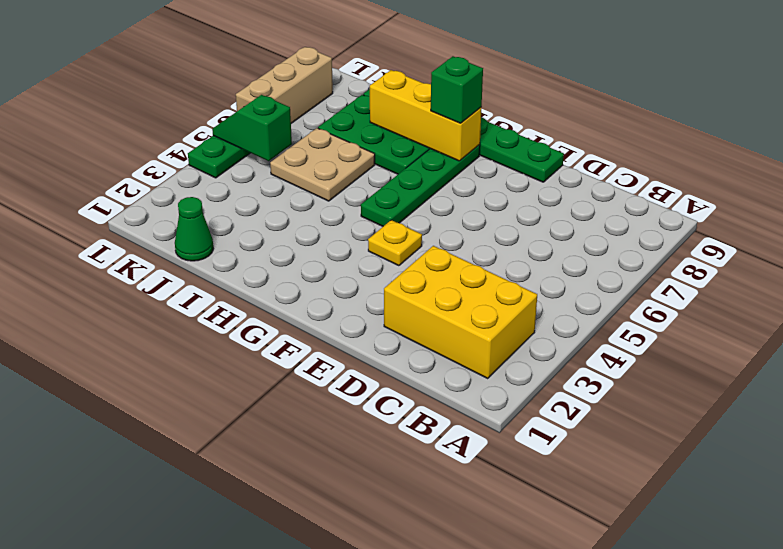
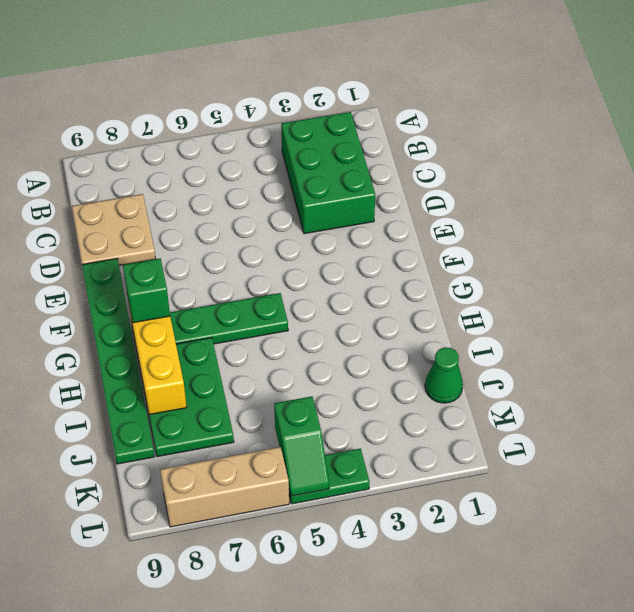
yellow brick B2:D3 level 1 -> green brick B2:D3 level 1
yellow plate F4 level 1 -> none
tan plate I5:J6 level 1 -> tan plate C8:D9 level 1

